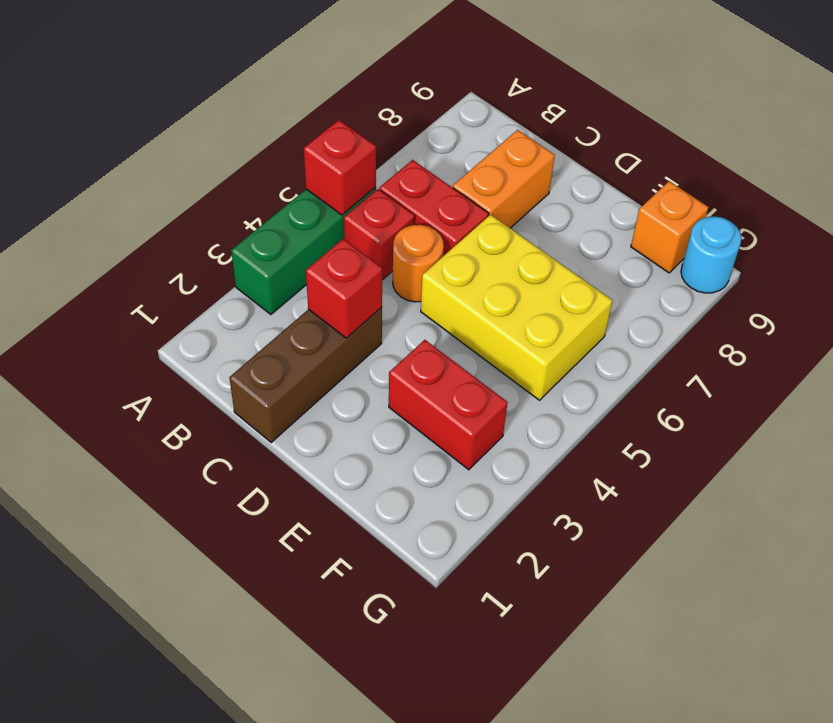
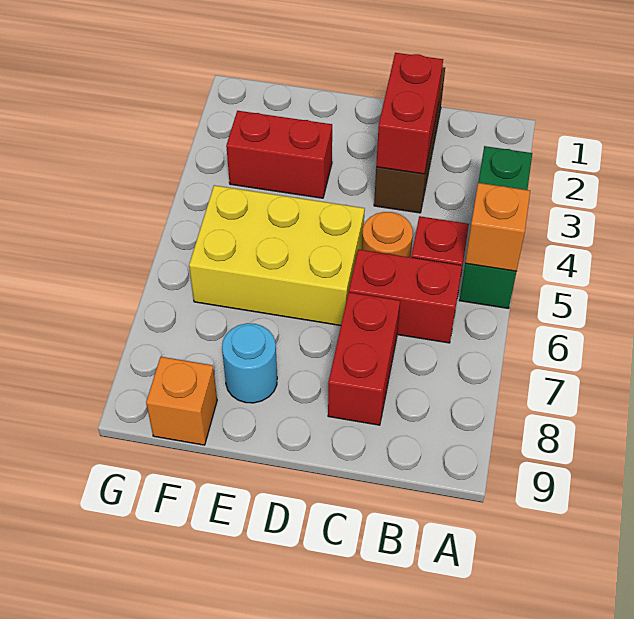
red brick A5 level 2 -> orange brick A5 level 2
red brick C3 level 2 -> red brick C2:C3 level 2
orange brick C7:C8 level 1 -> red brick C7:C8 level 1
cyan round brick G9 level 1 -> cyan round brick E8 level 1

